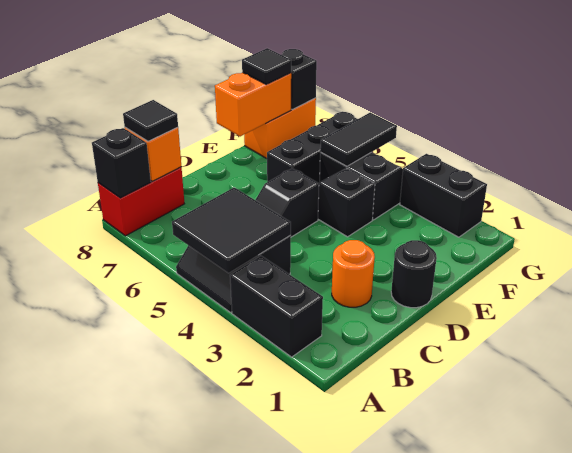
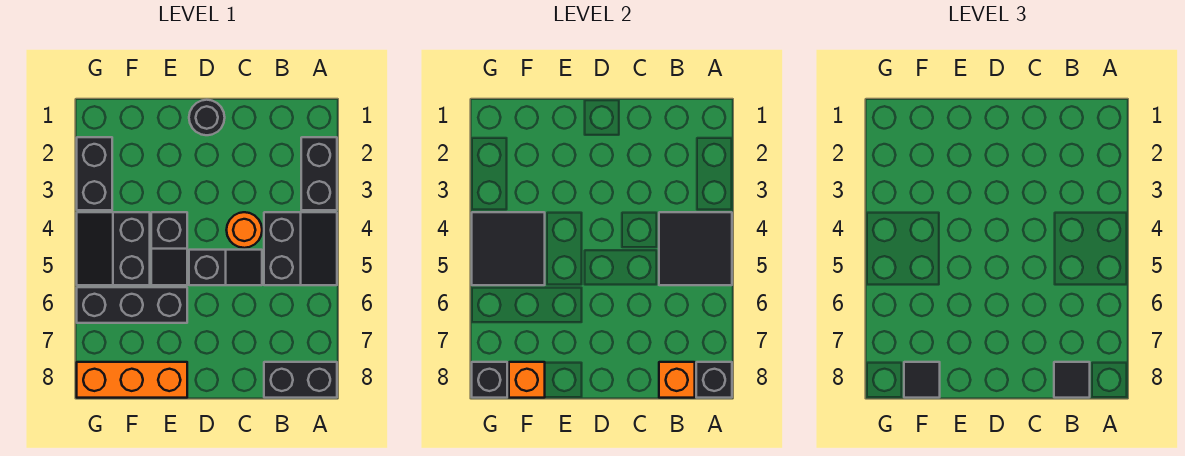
red brick A8:B8 level 1 -> black brick A8:B8 level 1
orange round brick C2 level 1 -> orange round brick C4 level 1
orange brick E8:F8 level 2 -> orange brick F8 level 2
black tile F5:G5 level 2 -> black tile F4:G5 level 2
orange brick F8:G8 level 1 -> orange brick E8:G8 level 1

